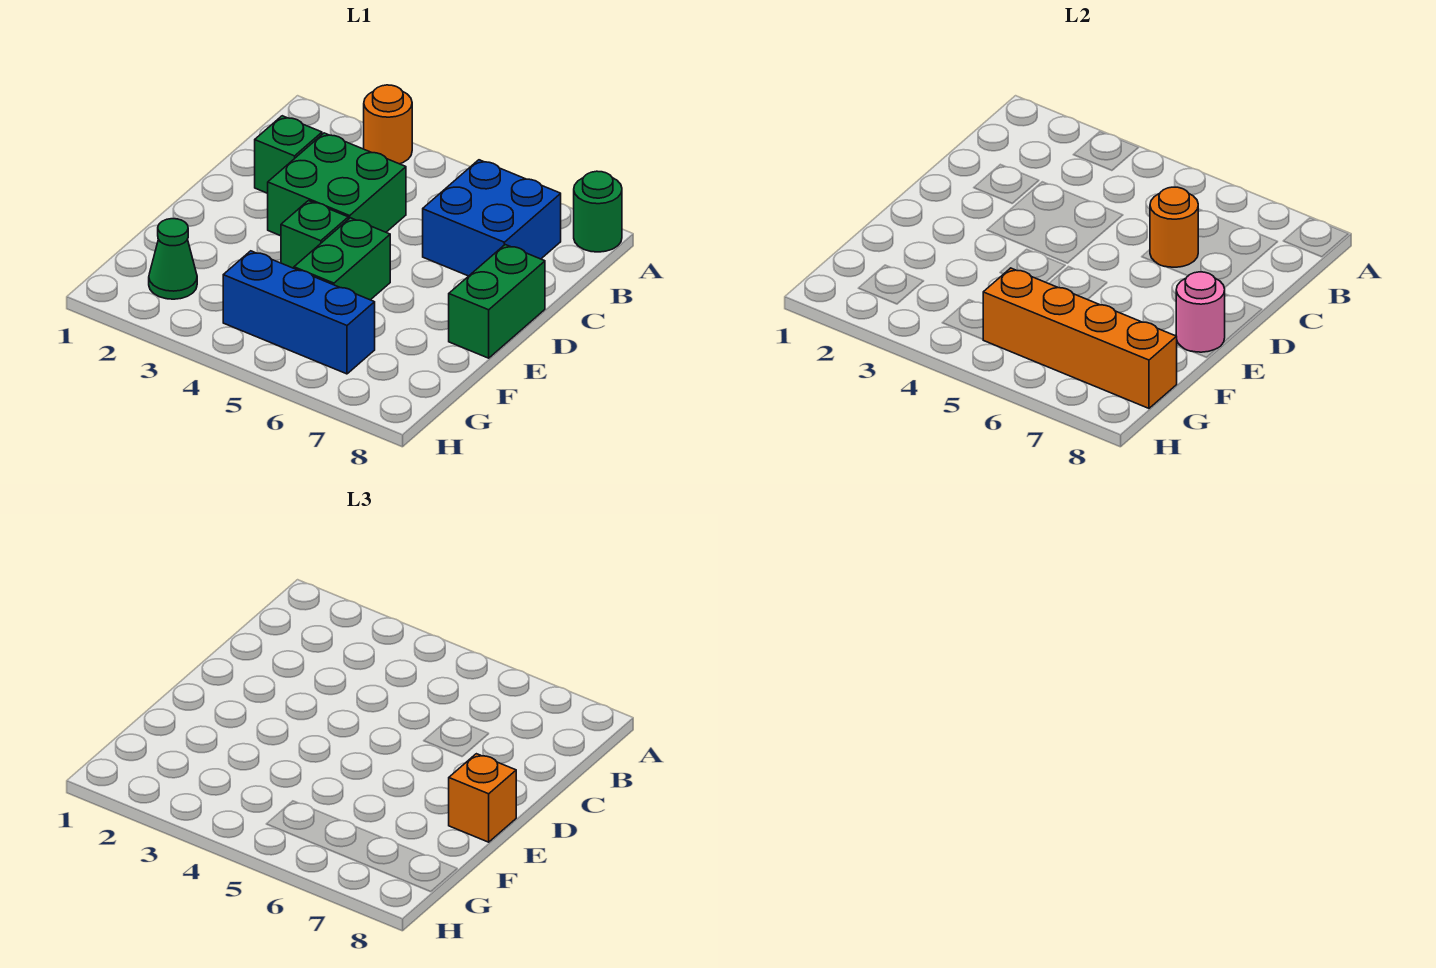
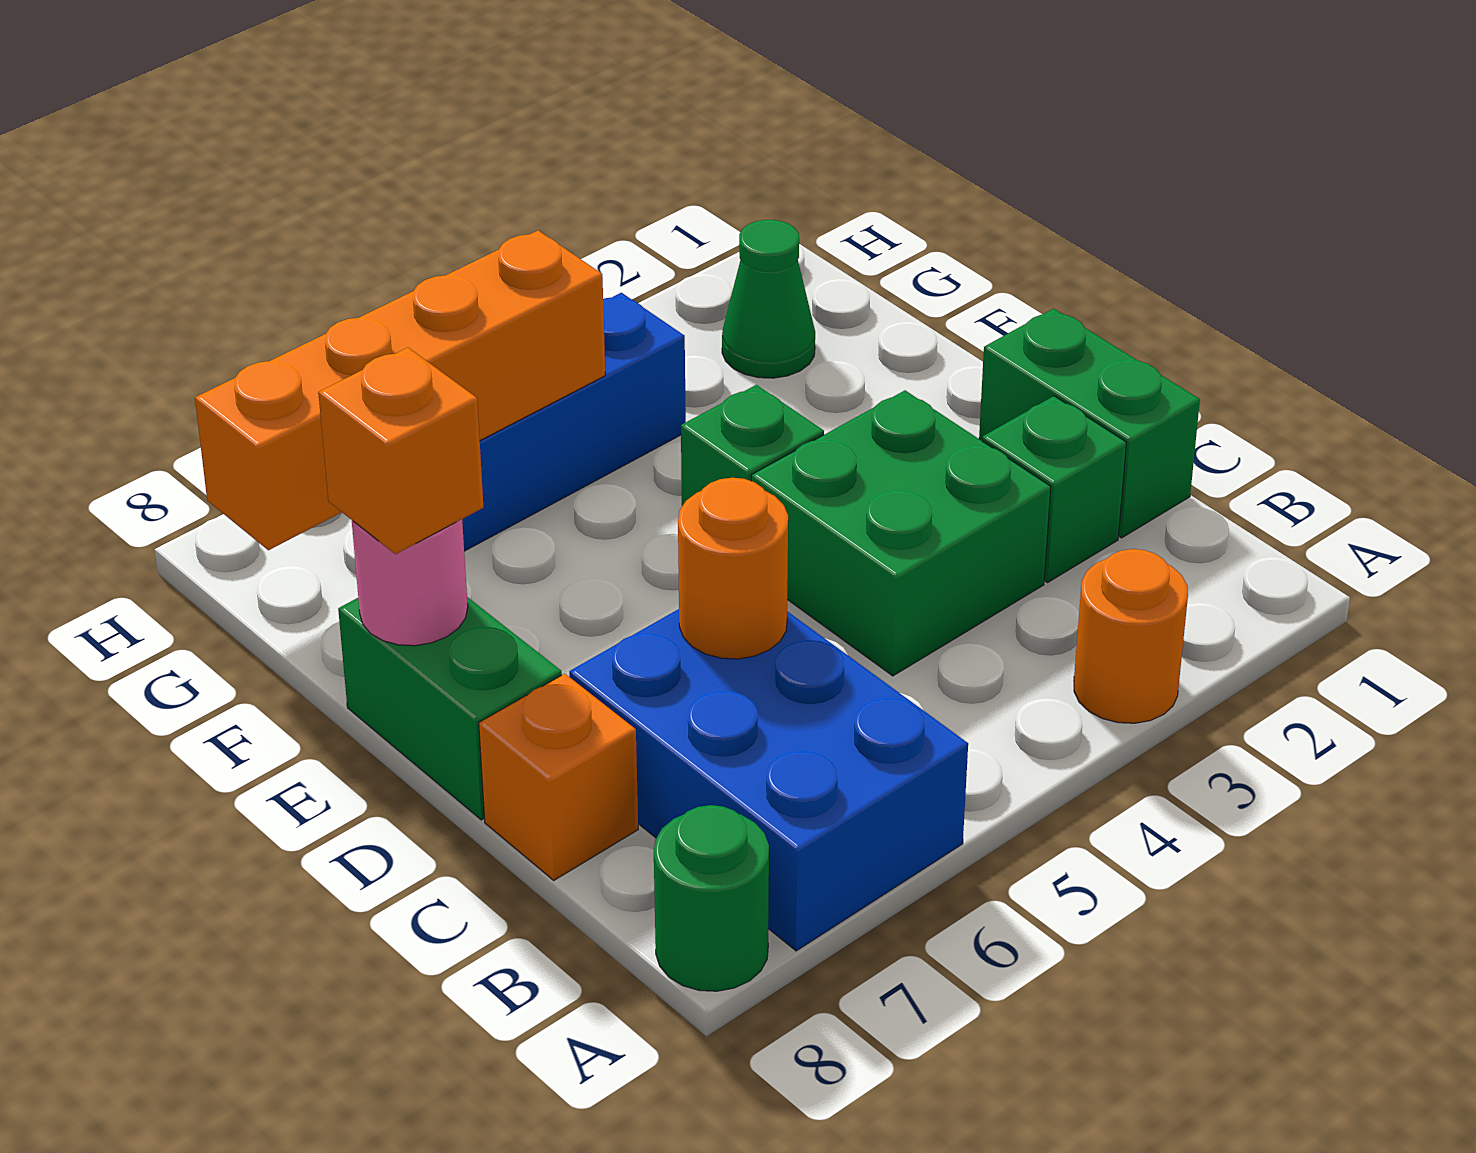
blue brick B6:C7 level 1 -> blue brick A6:C7 level 1
none -> orange brick C8 level 1
green brick E5:F5 level 1 -> green brick C1:D1 level 1

